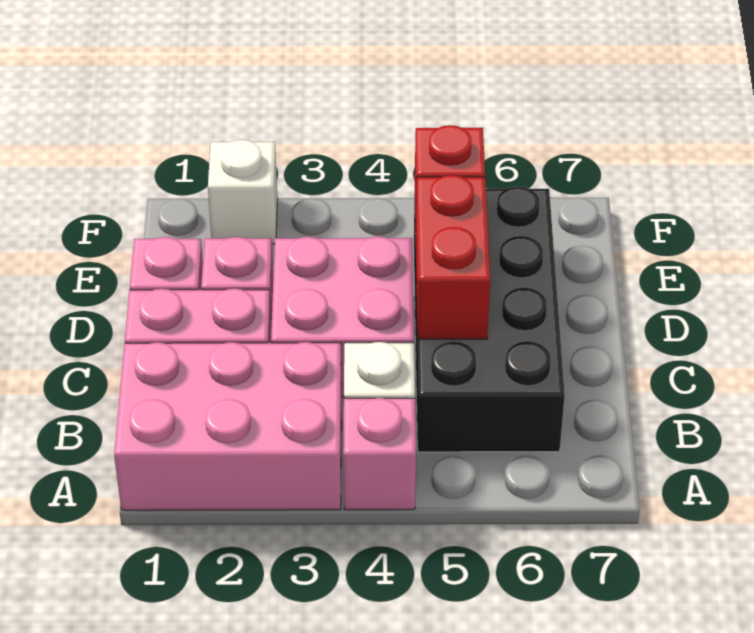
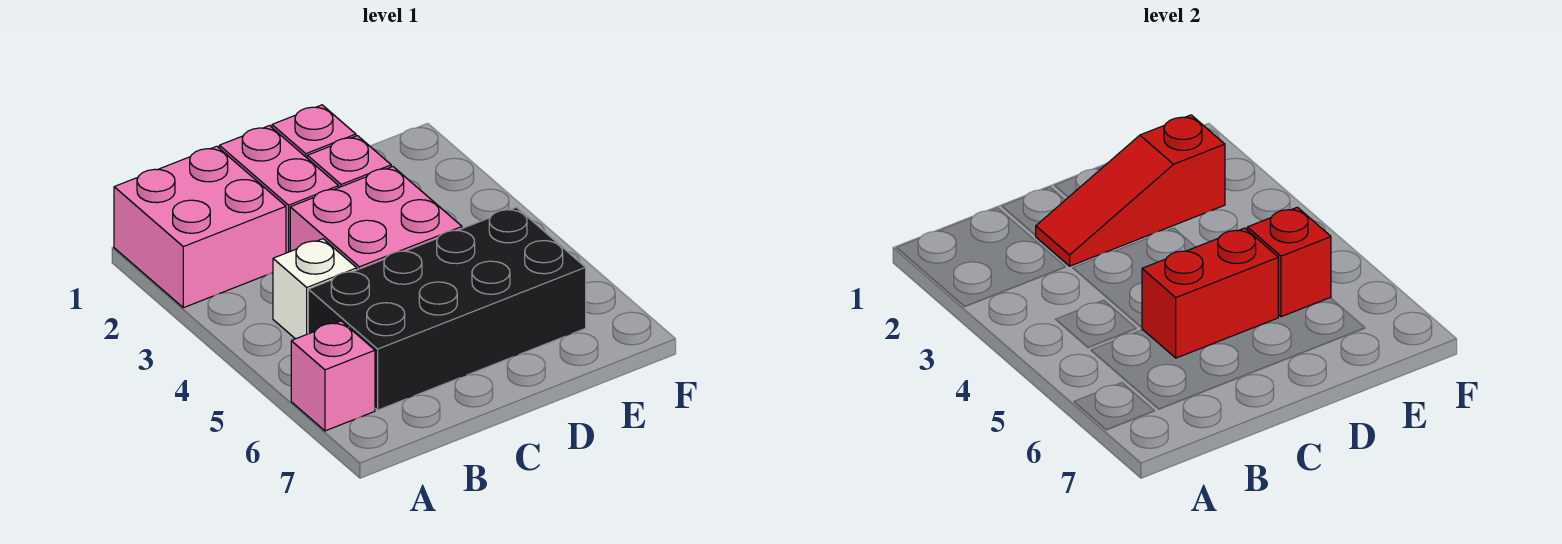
pink brick A1:B3 level 1 -> pink brick A1:B2 level 1
pink brick A4 level 1 -> pink brick A6 level 1
none -> red slope C2:E2 level 2 top E
white brick F2 level 1 -> none

